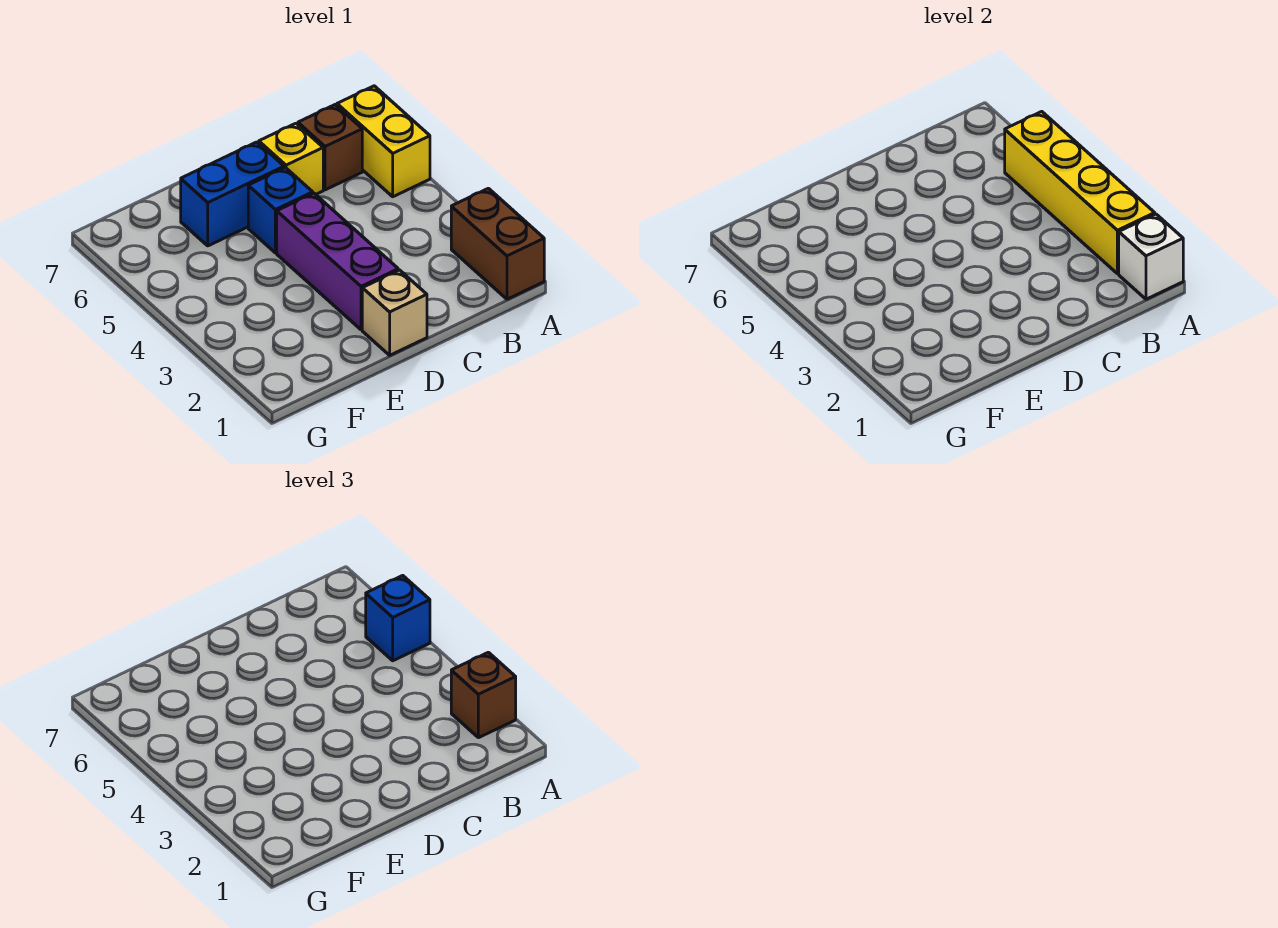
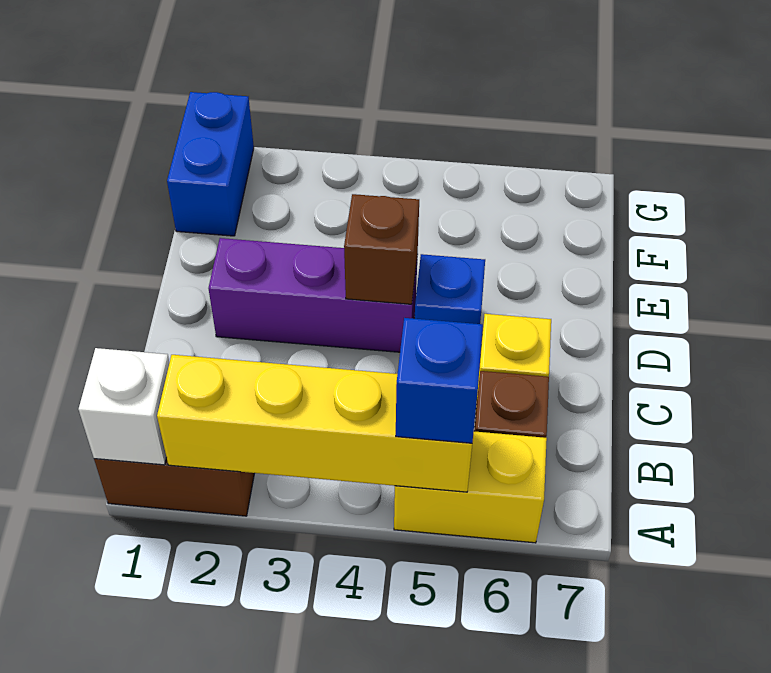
brown brick A2 level 3 -> brown brick D4 level 2
tan brick D1 level 1 -> none
blue brick D6:E6 level 1 -> blue brick F1:G1 level 1

